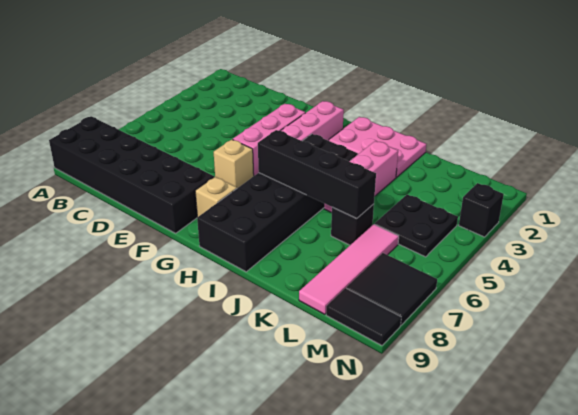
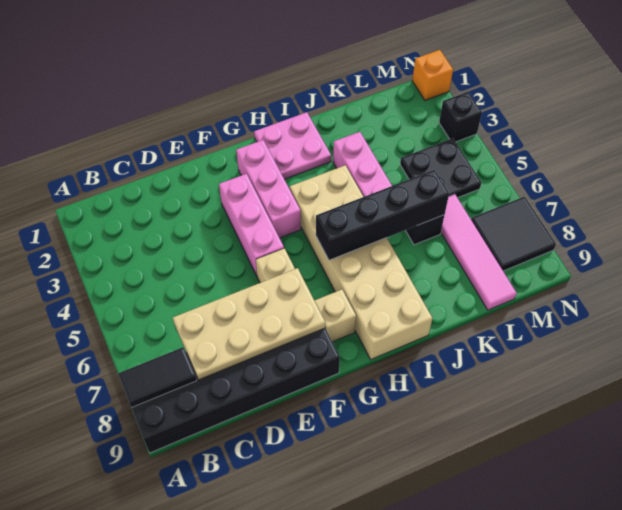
none -> tan plate C7:F8 level 2
pink plate H1:J2 level 1 -> pink plate H1:I2 level 1
black brick H4:I9 level 1 -> tan brick H4:I9 level 1
black tile M9:N9 level 1 -> black tile A8:B8 level 2
none -> orange brick N1 level 1

